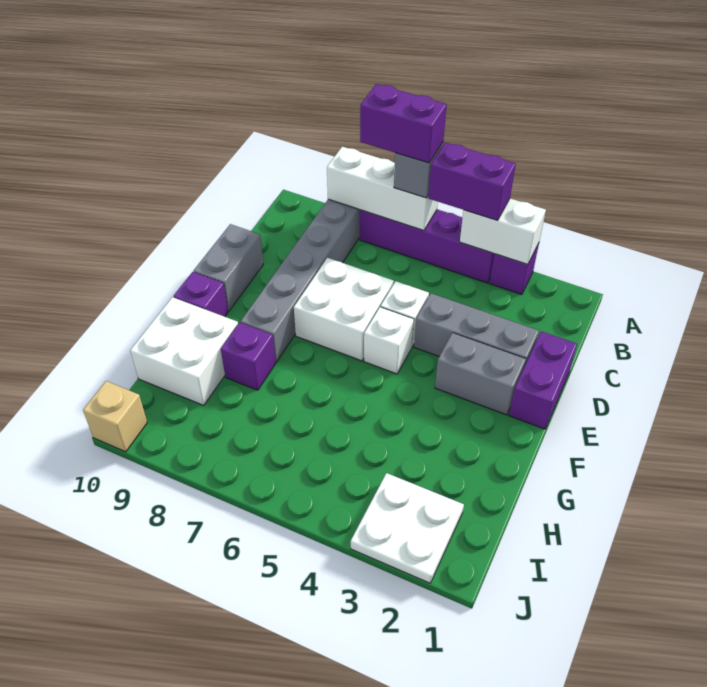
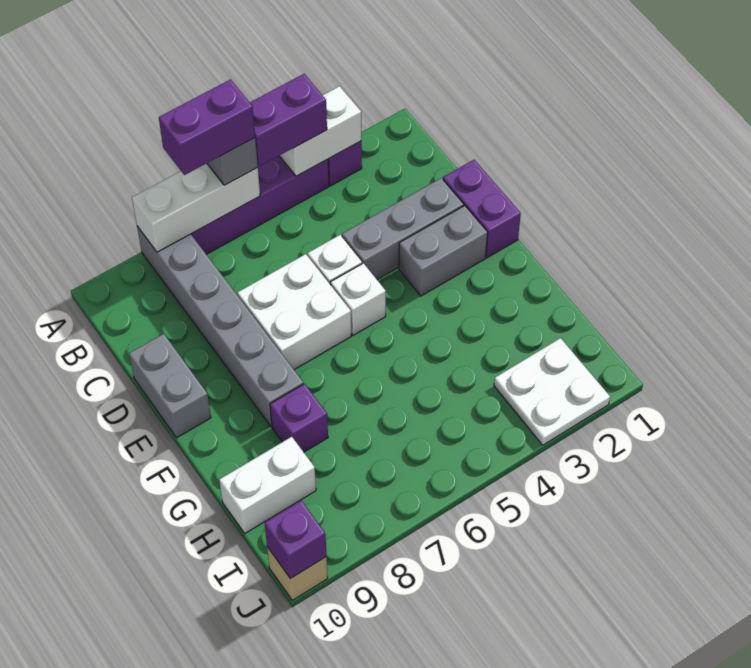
purple brick F10 level 1 -> purple brick J10 level 2
white brick G9:H10 level 1 -> white brick H9:H10 level 1

